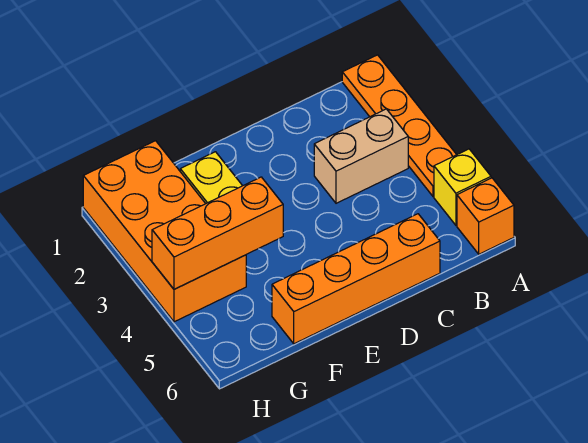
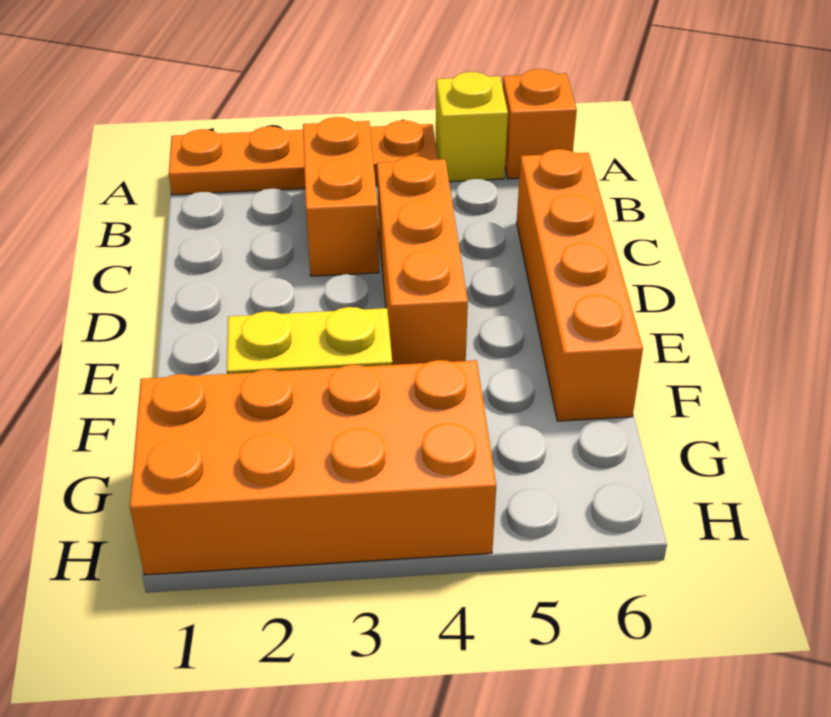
tan brick B3:C3 level 1 -> orange brick B3:C3 level 1
orange brick F4:H4 level 2 -> orange brick C4:E4 level 1

